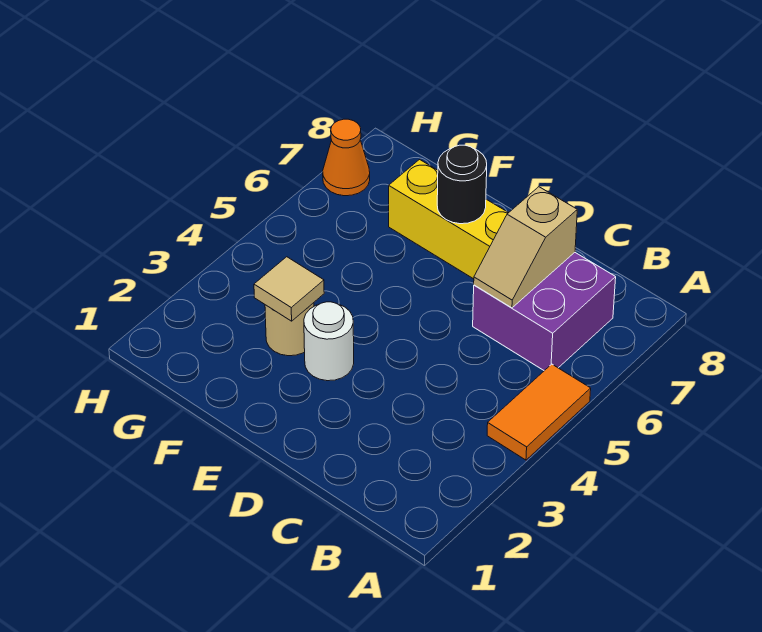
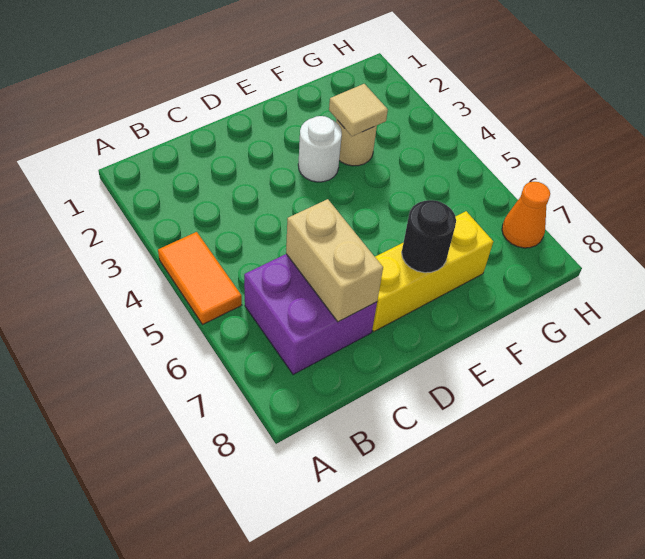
tan slope C6:C7 level 2 top 7 -> tan brick C6:C7 level 2

